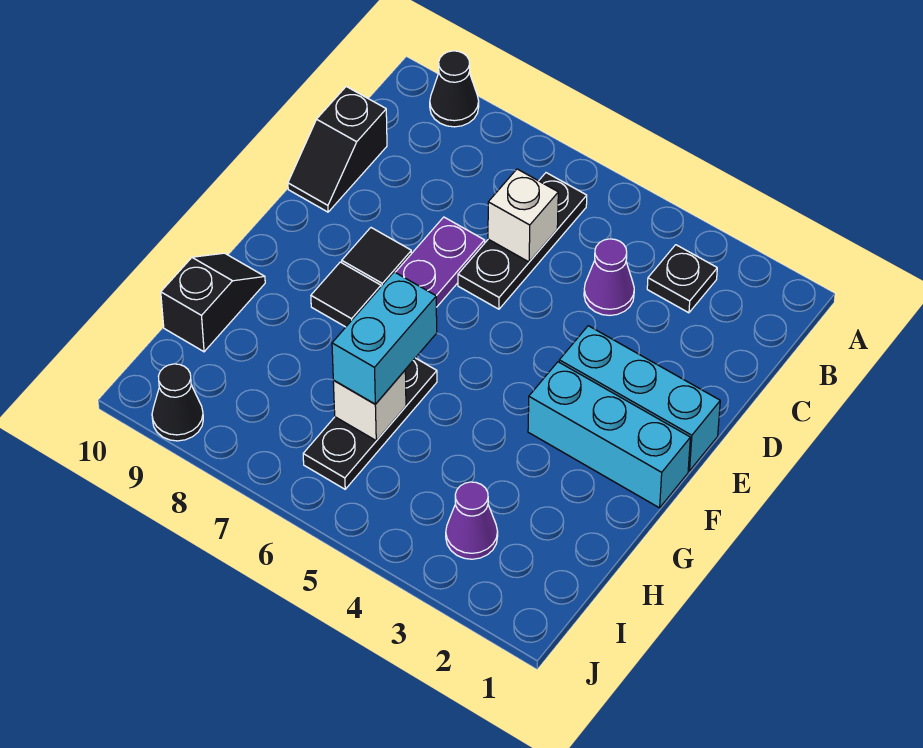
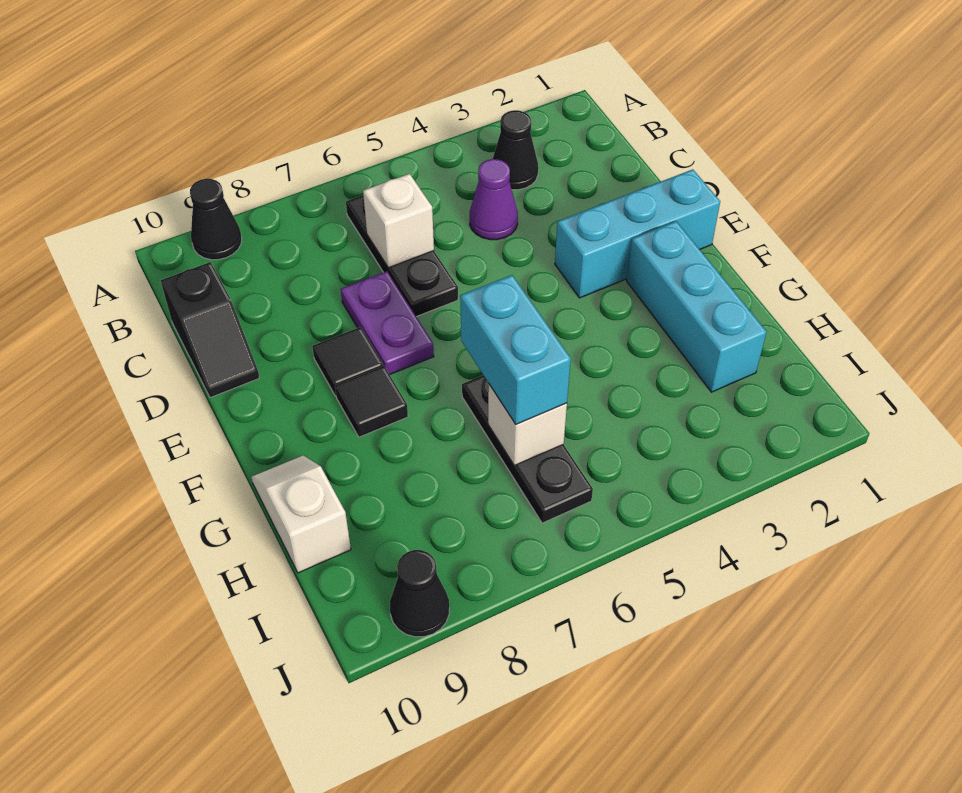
black plate B3 level 1 -> black cone B3 level 1
cyan brick F1:F3 level 1 -> cyan brick F2:H2 level 1
black slope G10:H10 level 1 top H -> white slope G10:H10 level 1 top H
purple cone I3 level 1 -> none

